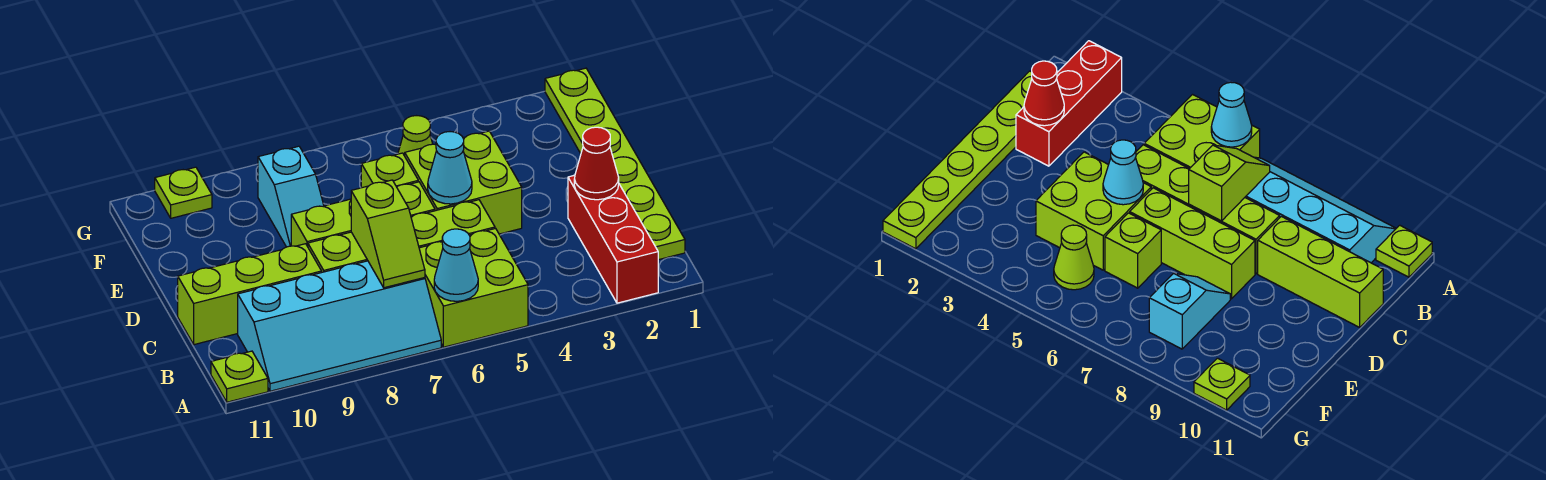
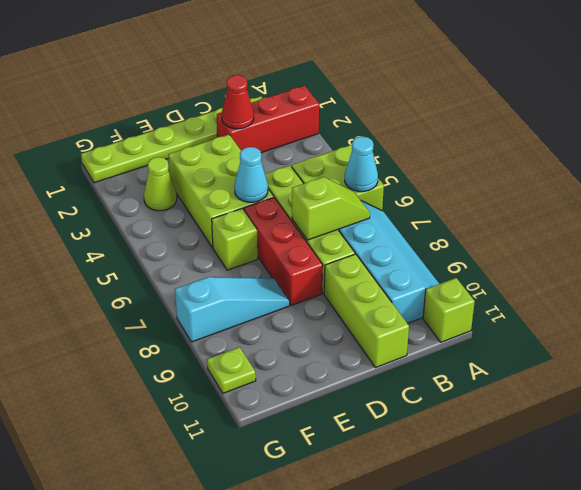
lime plate A11 level 1 -> lime brick A11 level 1
lime brick D4:E5 level 1 -> lime brick D3:E5 level 1
lime brick D6:D8 level 1 -> red brick D6:D8 level 1
cyan slope E8:F8 level 1 top F -> cyan slope E8:G8 level 1 top G
lime cone F5 level 1 -> lime cone F3 level 1

